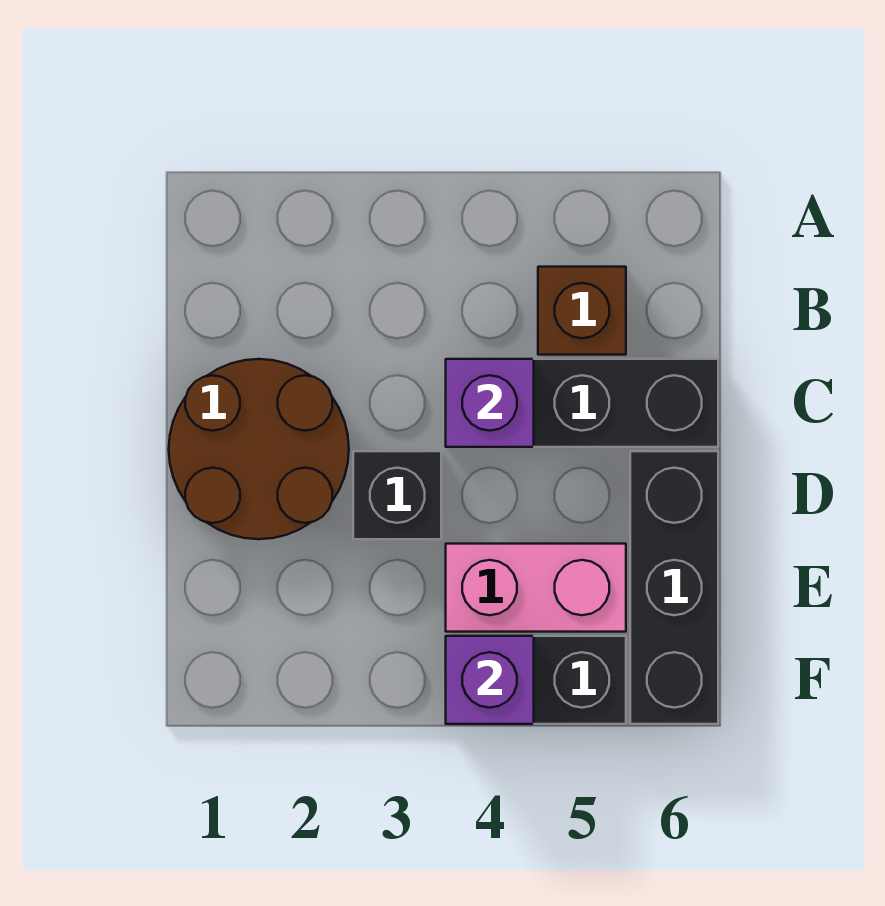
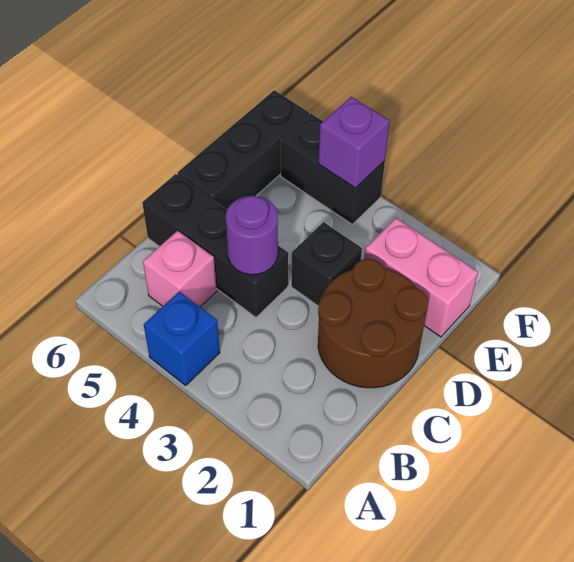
none -> blue brick A4 level 1
brown brick B5 level 1 -> pink brick B5 level 1
purple brick C4 level 2 -> purple round brick C4 level 2
pink brick E4:E5 level 1 -> pink brick E1:E2 level 1

